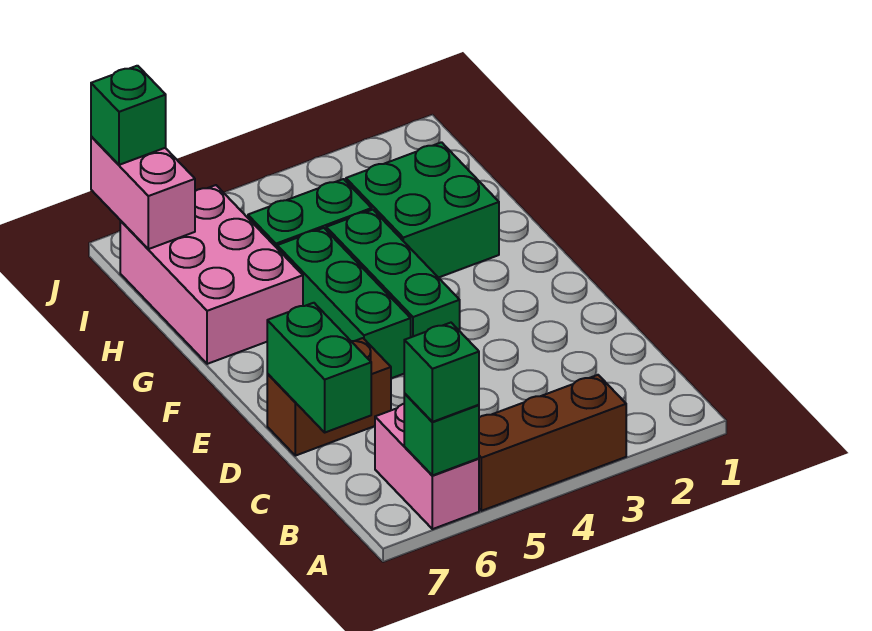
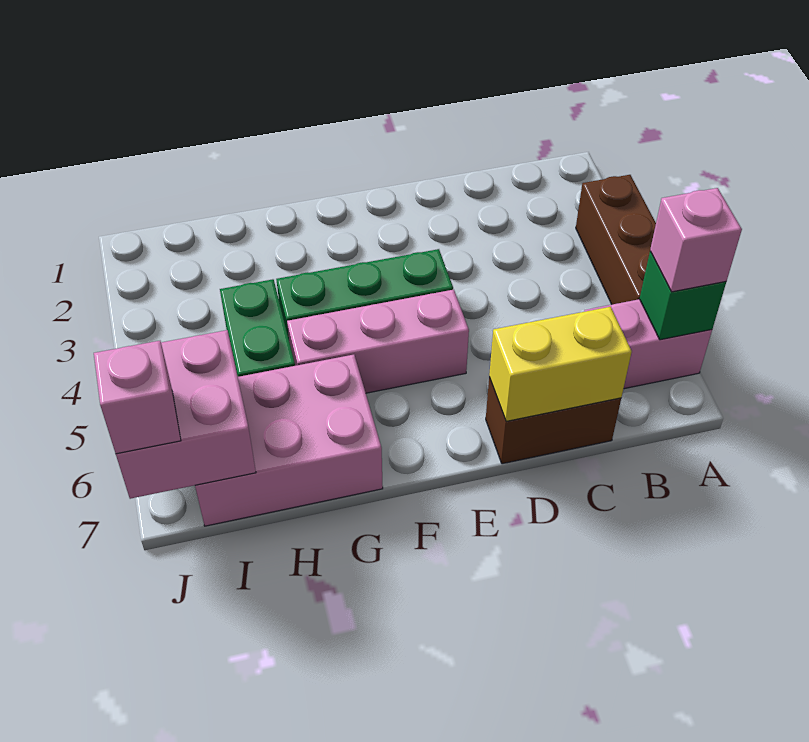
green brick A6 level 3 -> pink brick A6 level 3
green brick C7:D7 level 2 -> yellow brick C7:D7 level 2
brown brick D6:D7 level 1 -> brown brick C7:D7 level 1
green brick E5:G5 level 1 -> pink brick E5:G5 level 1
green brick G2:H3 level 1 -> none
pink brick I7:J7 level 2 -> pink brick I6:J7 level 2
green brick J7 level 3 -> pink brick J7 level 3

